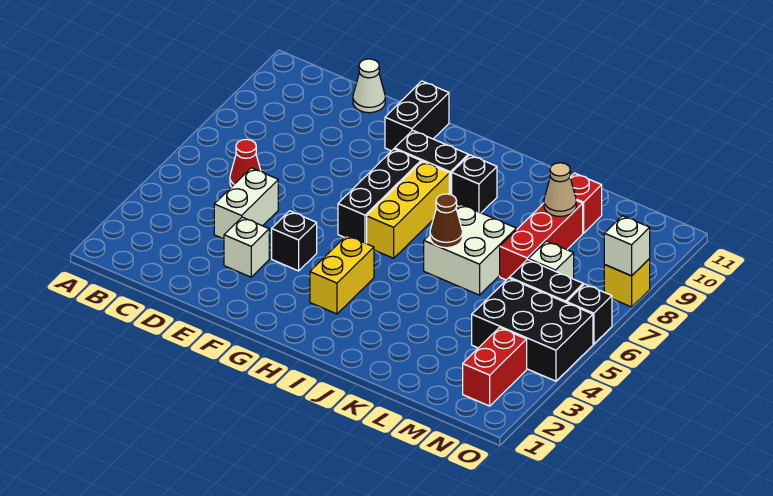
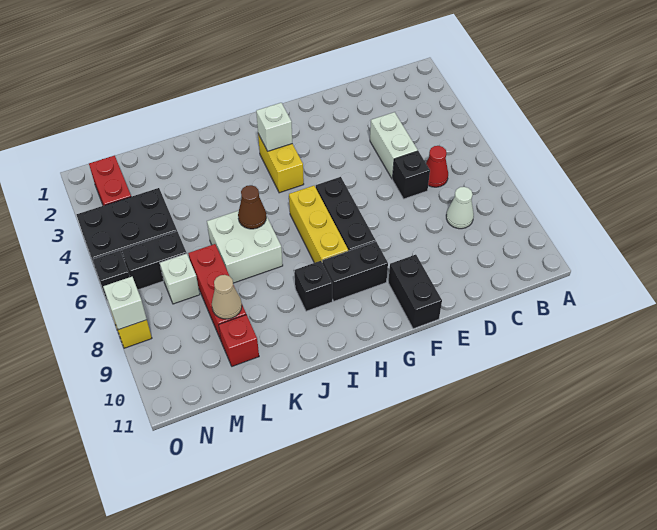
white cone D11 level 1 -> white cone C8 level 1
white brick E3 level 1 -> white brick H3 level 2
black brick F4 level 1 -> black brick D6 level 1

